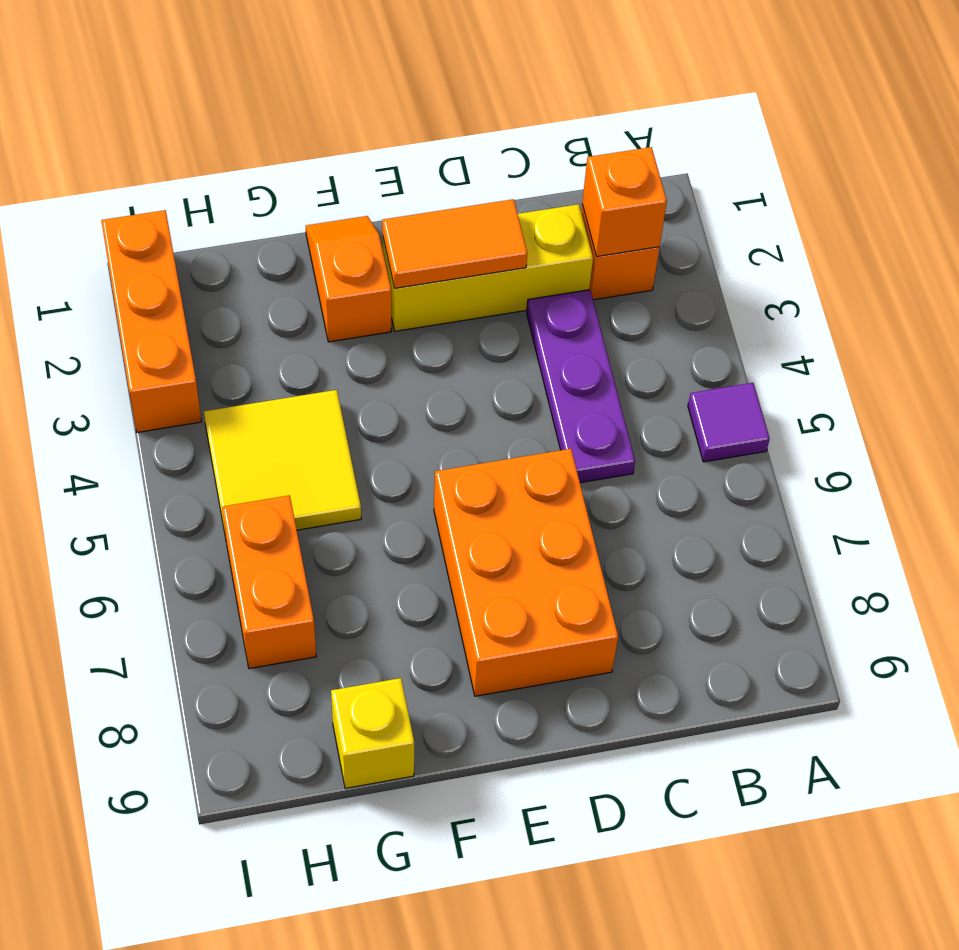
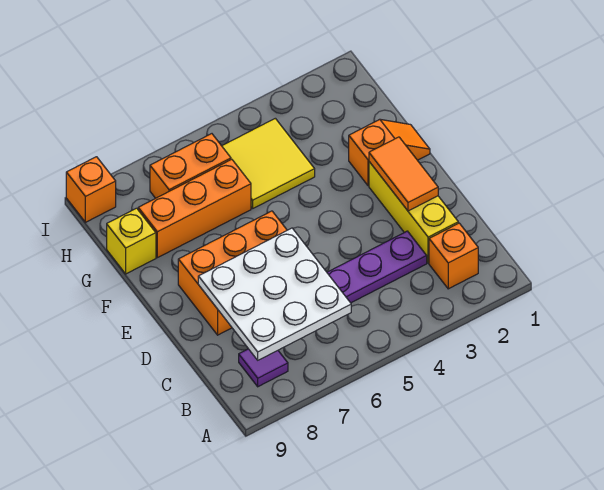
purple tile A5 level 1 -> purple tile B8 level 1
orange brick B2 level 2 -> orange brick I9 level 1
none -> white plate B6:D8 level 2
orange brick I1:I3 level 1 -> orange brick G6:G8 level 1

